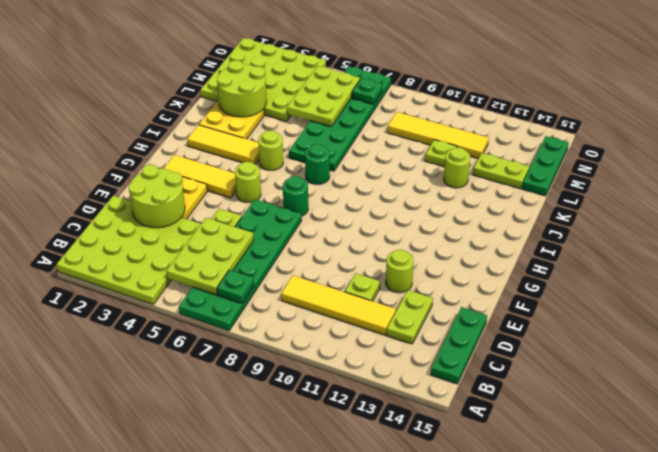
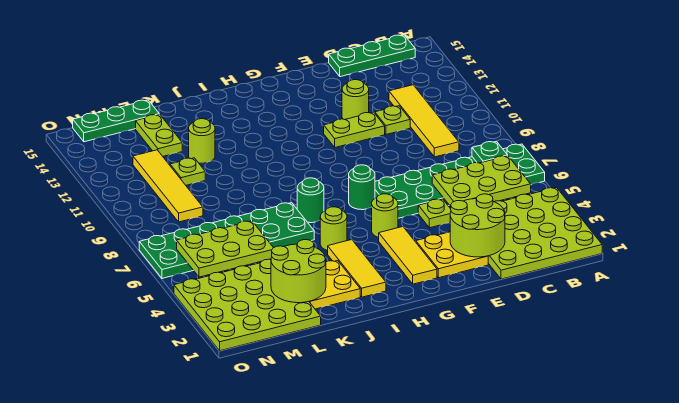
lime plate C13:D13 level 1 -> lime plate E11:F11 level 1
green plate N7 level 2 -> none

